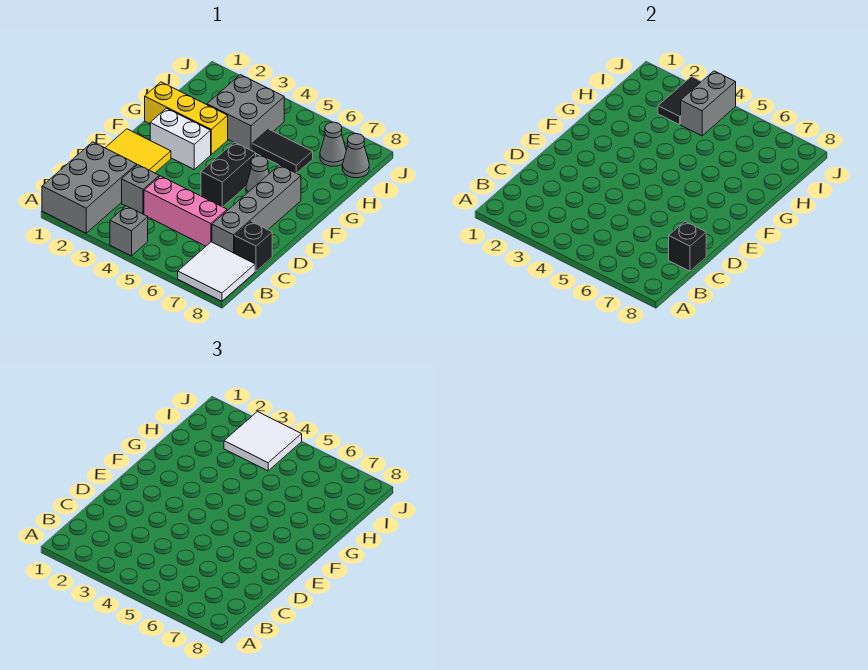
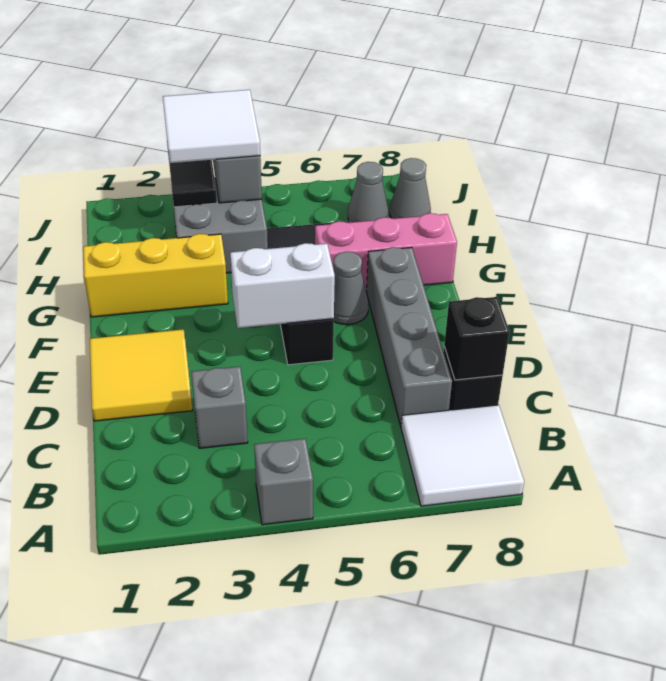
grey brick A1:C2 level 1 -> none
pink brick C4:C6 level 1 -> pink brick G6:G8 level 1
white brick F2:F3 level 1 -> white brick E4:E5 level 2

